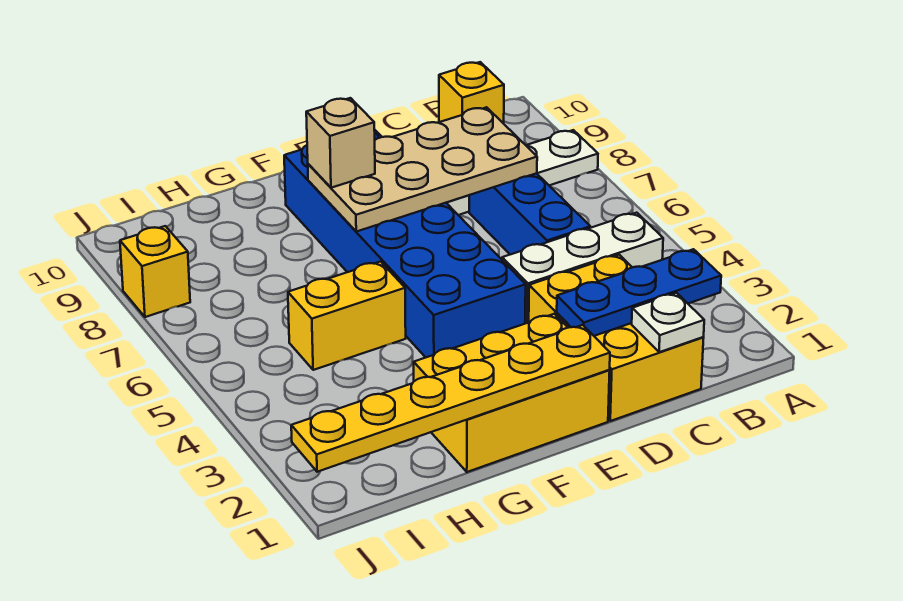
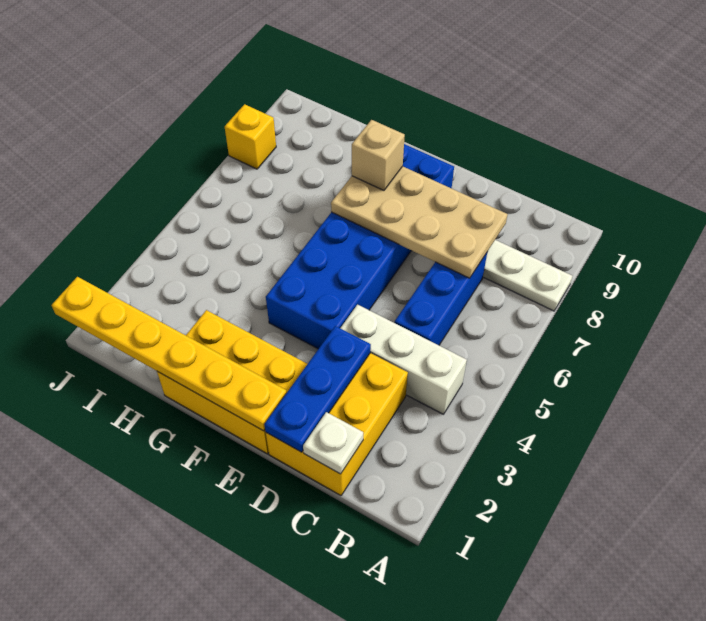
blue plate B2:D2 level 2 -> blue plate D1:D3 level 2
yellow brick B10 level 1 -> none
yellow brick G5:H5 level 1 -> none

